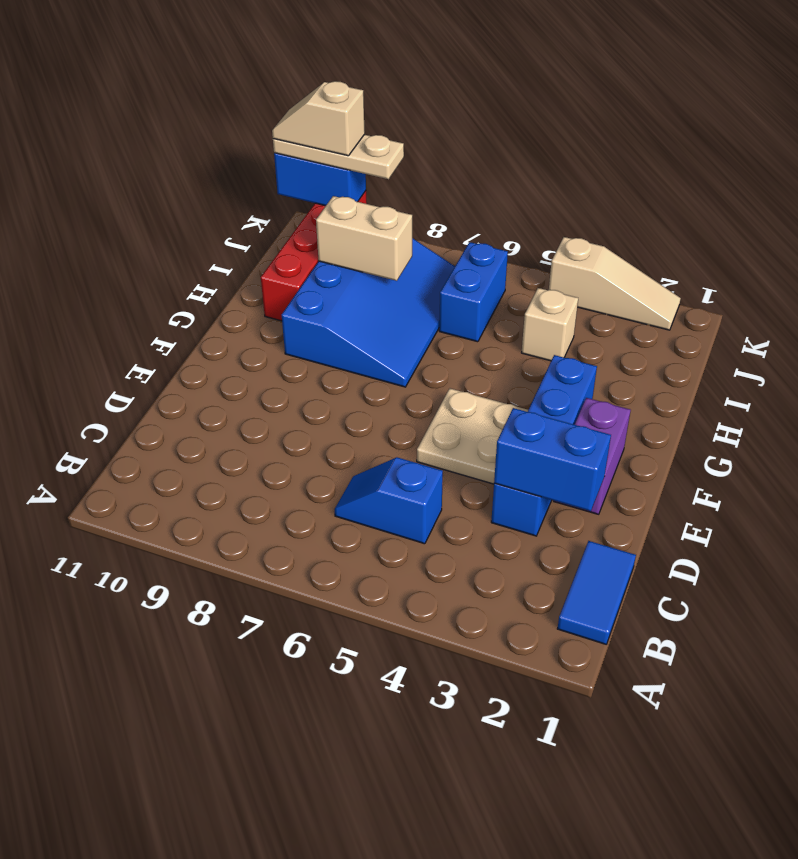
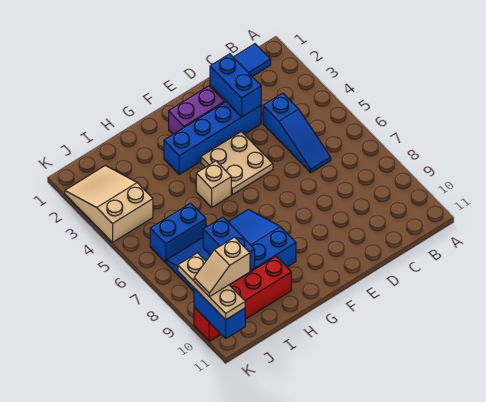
blue slope C5:C6 level 1 top 5 -> blue slope C4:C6 level 1 top 4
tan brick I4 level 1 -> tan brick G5 level 1
tan brick I8:I9 level 2 -> blue brick I8:I9 level 2
tan slope K2:K4 level 1 top 4 -> tan slope J2:K4 level 1 top 4
tan slope K10:K11 level 4 top 10 -> tan slope J10:K10 level 4 top J

